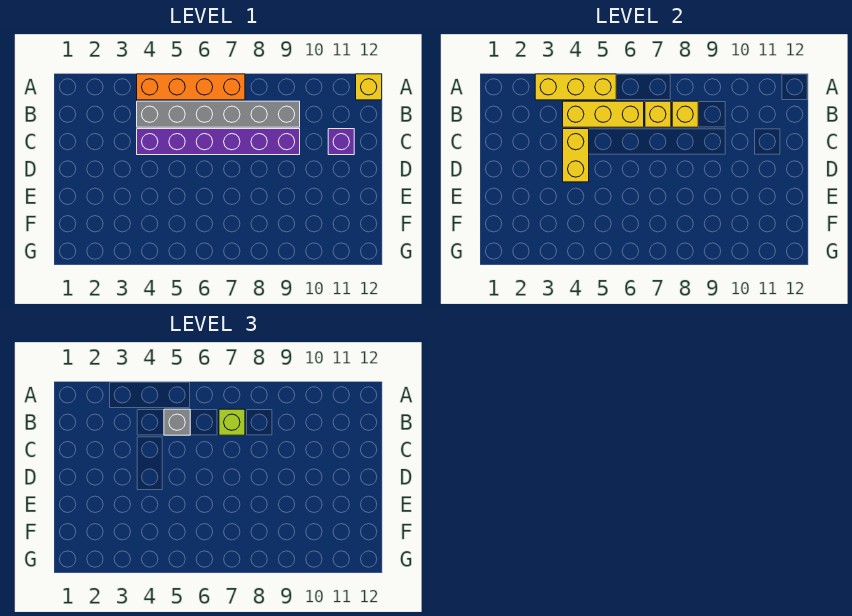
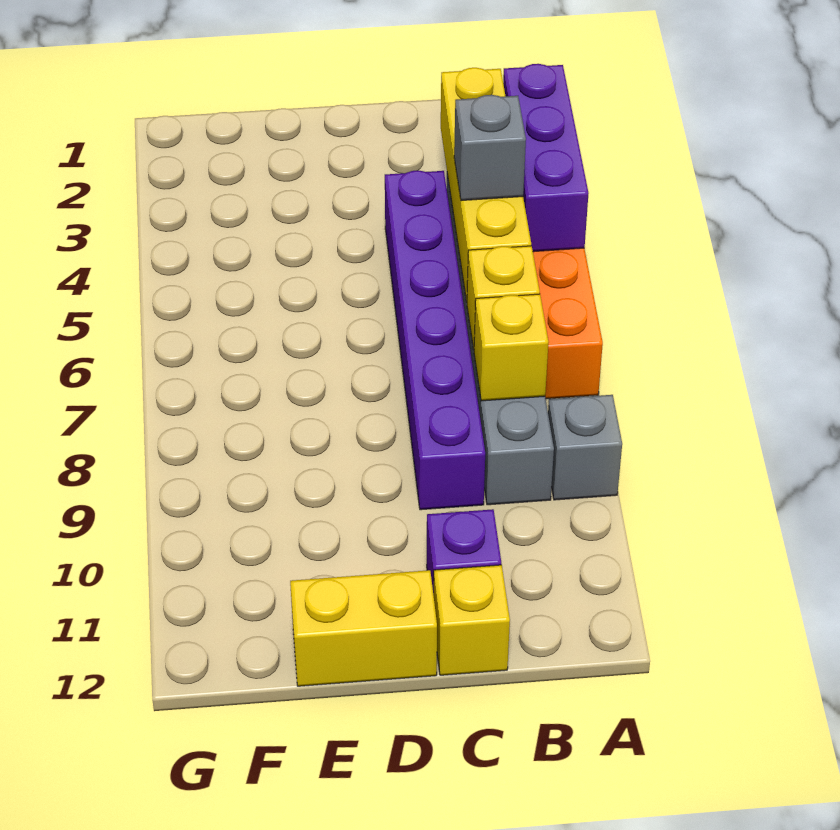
yellow brick A3:A5 level 2 -> purple brick A3:A5 level 2
none -> grey brick A9 level 1
yellow brick A12 level 1 -> yellow brick C12 level 1
yellow brick B4:B6 level 2 -> yellow brick B3:B6 level 2
lime brick B7 level 3 -> none
yellow brick C4:D4 level 2 -> yellow brick D12:E12 level 1

